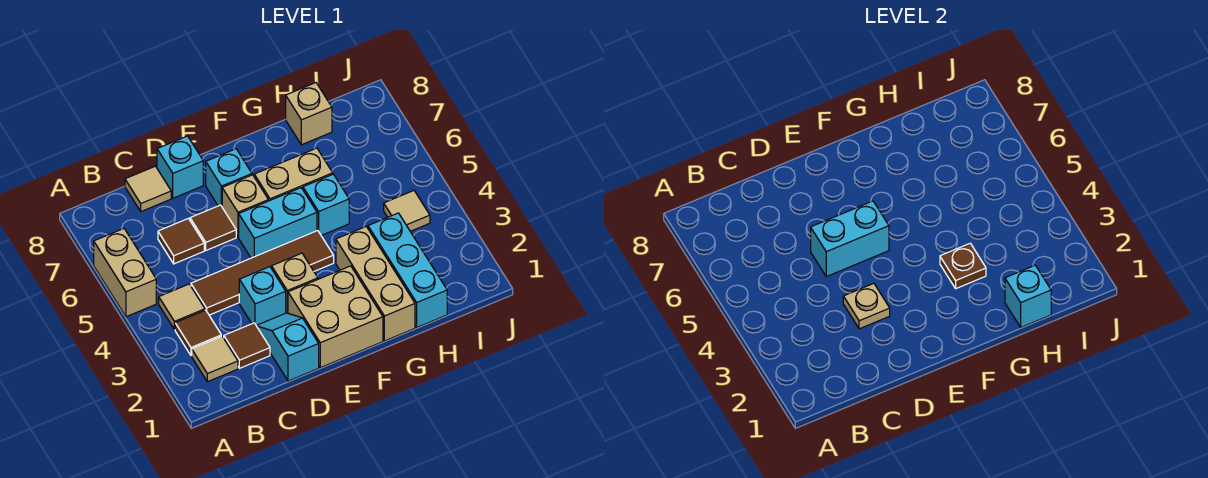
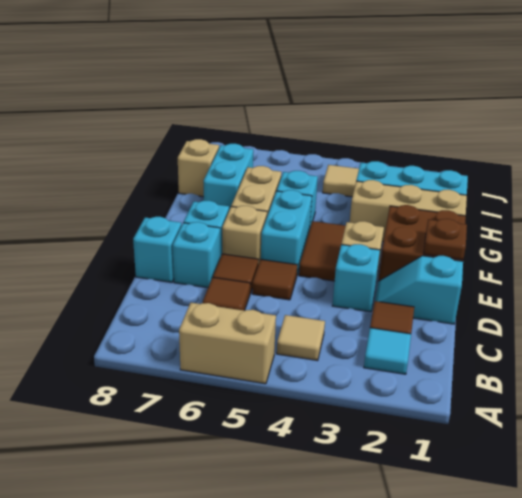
tan tile B2 level 1 -> cyan tile B2 level 1
brown tile B3 level 1 -> brown tile D5 level 1
brown tile C4:F4 level 1 -> brown tile E4:F4 level 1
tan tile C8 level 1 -> none
tan plate D3 level 2 -> none
cyan brick D5:E5 level 2 -> cyan brick G7:H7 level 1
tan brick E1:F2 level 1 -> brown brick E1:F2 level 1
brown plate G3 level 2 -> brown plate E1 level 2
cyan brick H1 level 2 -> cyan brick D7 level 1

